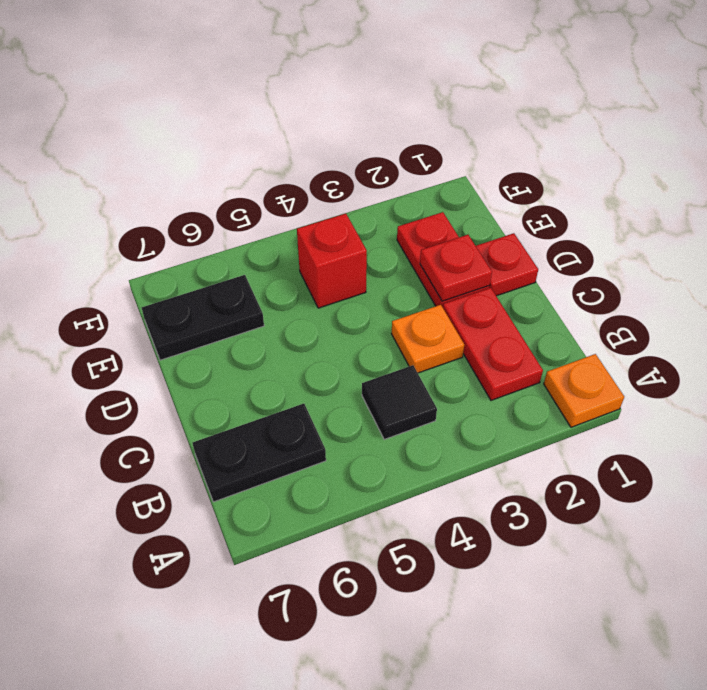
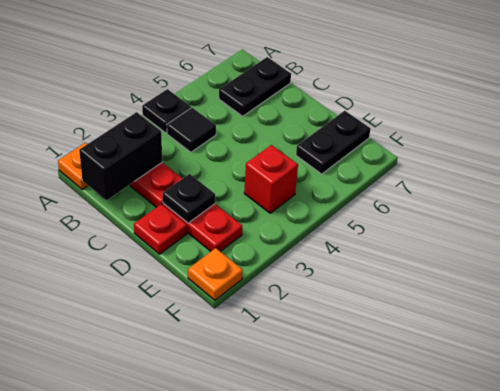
none -> black plate A4 level 1
none -> black brick B1:B2 level 2
orange plate C3 level 1 -> orange plate F1 level 1
red plate D2 level 2 -> black plate D2 level 2

